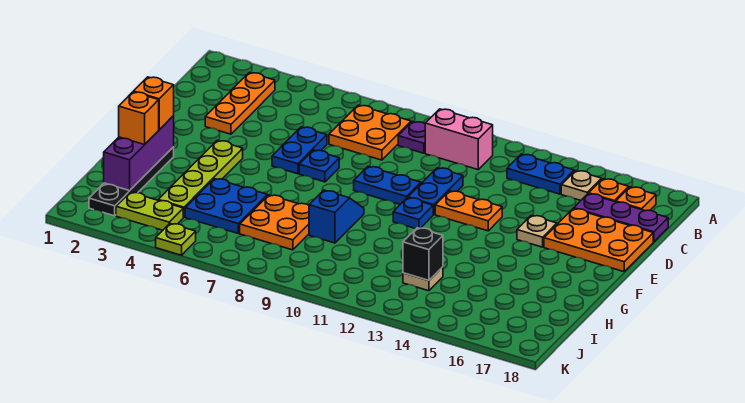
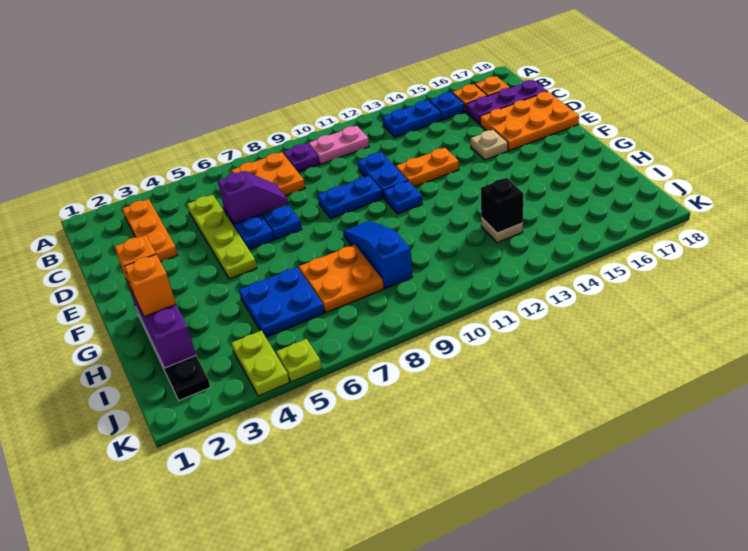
pink brick B10:B11 level 1 -> pink plate B10:B11 level 1
tan plate B15 level 1 -> blue plate B15 level 1
none -> purple slope D6:D7 level 2 top 6
lime plate F4:I4 level 1 -> lime plate C5:F5 level 1
blue slope G9:H9 level 1 top H -> blue slope G9:I9 level 1 top I
lime plate J3:J4 level 1 -> lime plate J4:K4 level 1

